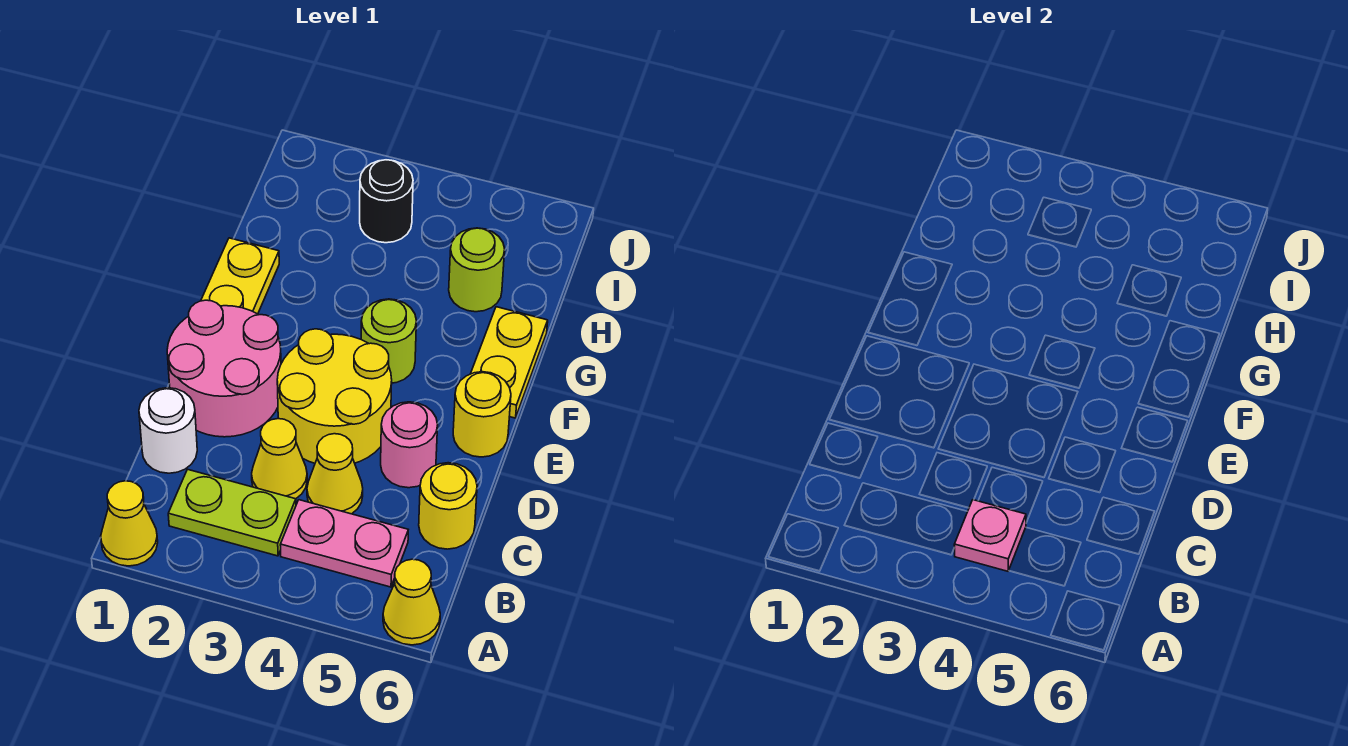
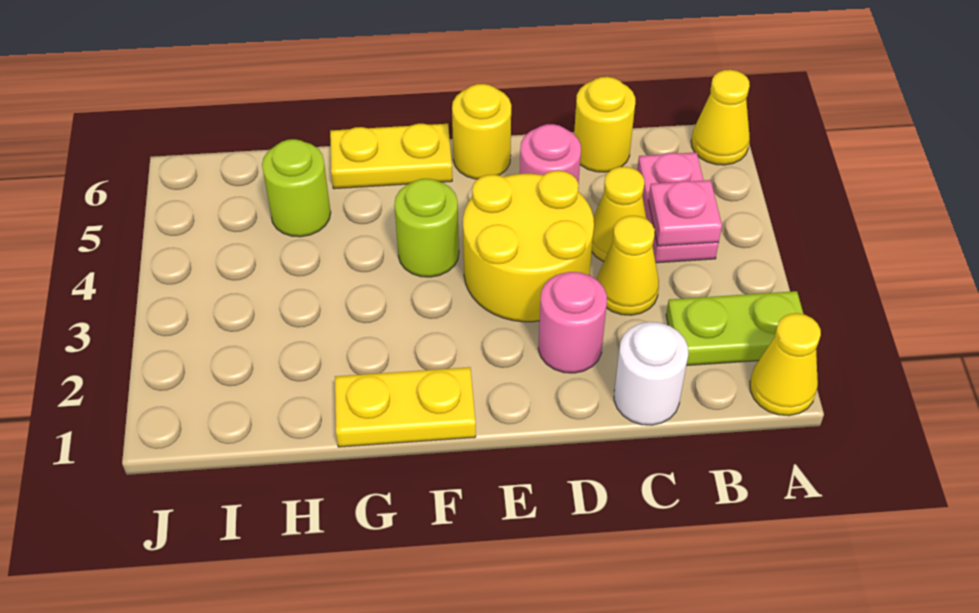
lime plate B2:B3 level 1 -> lime plate A2:B2 level 1
pink round brick D1:E2 level 1 -> pink round brick D2 level 1
black round brick I3 level 1 -> none

